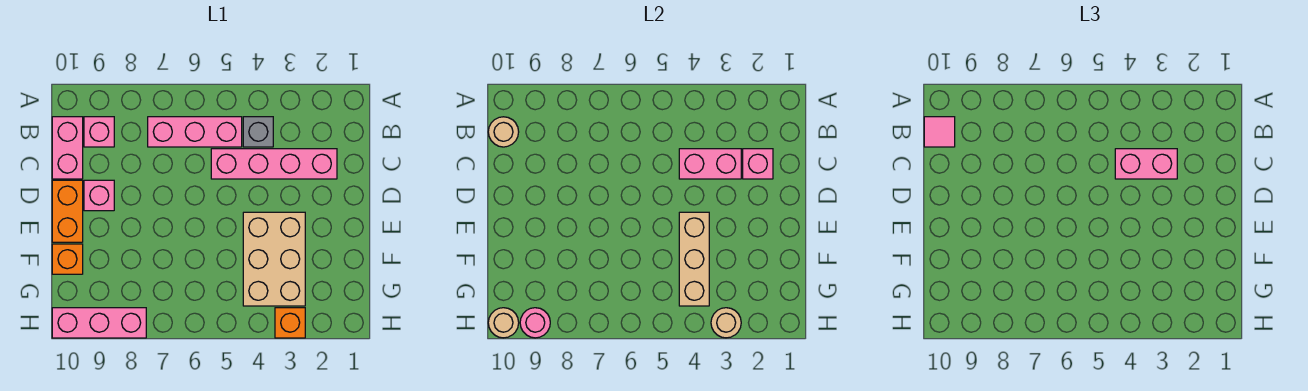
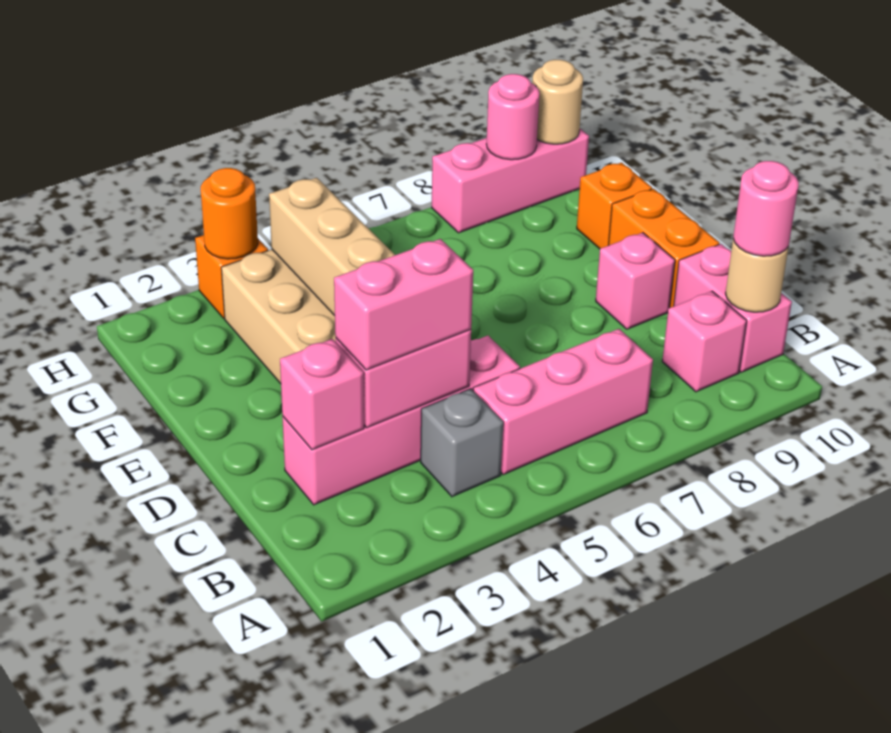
pink tile B10 level 3 -> pink round brick B10 level 3
tan round brick H3 level 2 -> orange round brick H3 level 2

